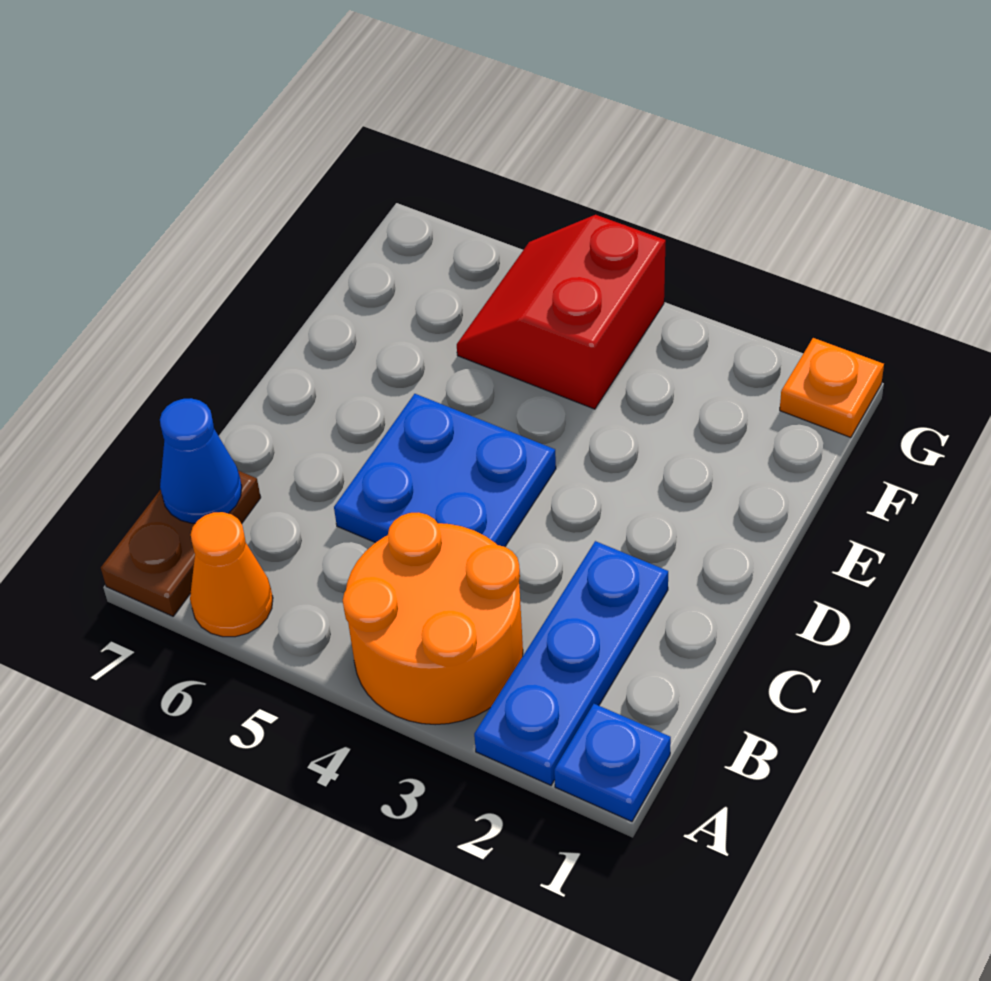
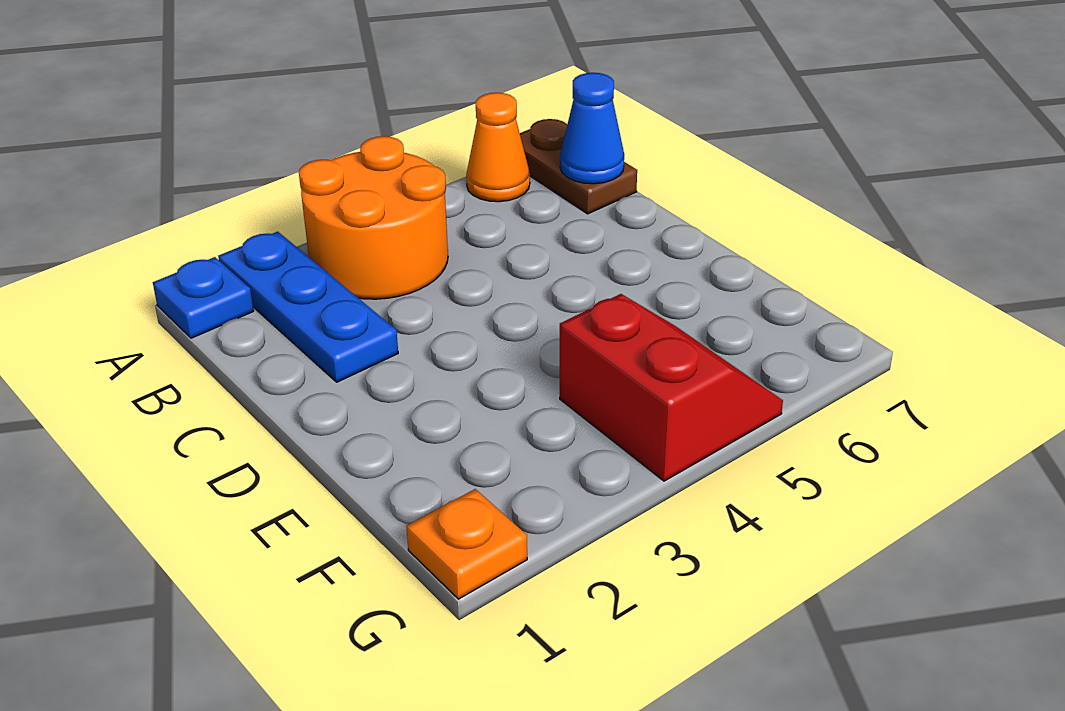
blue plate C4:D5 level 1 -> none

